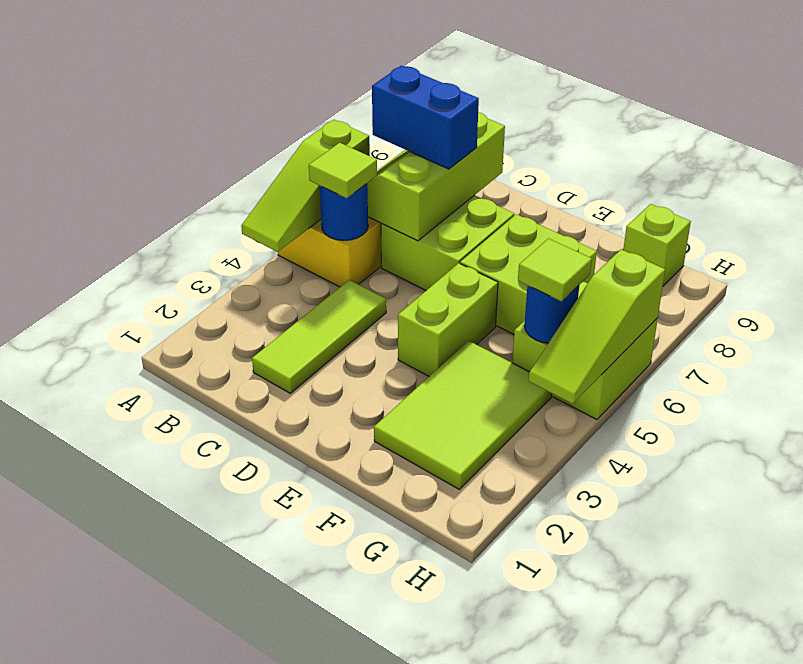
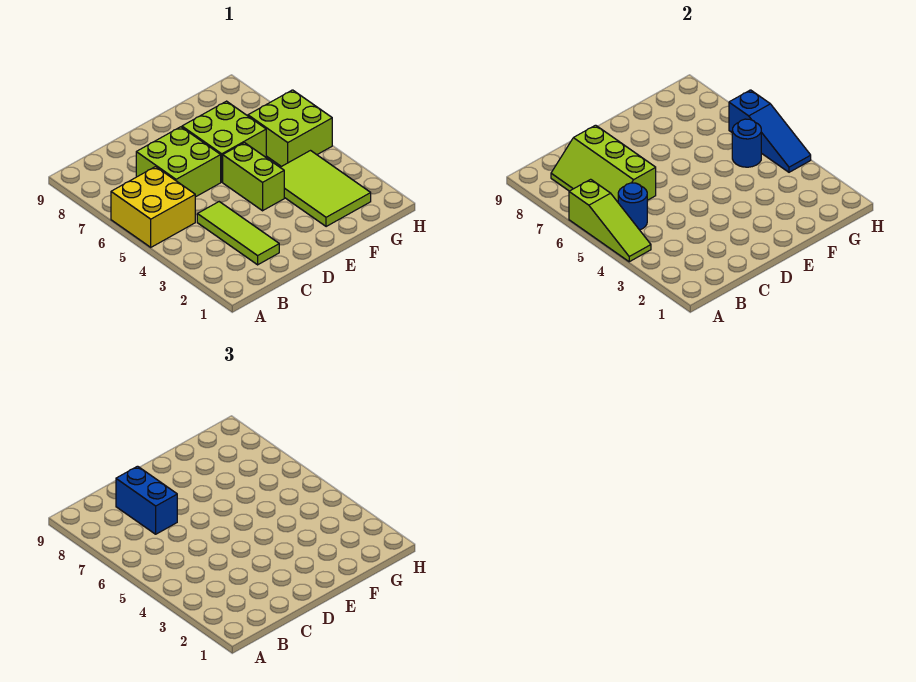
lime tile B5 level 3 -> none
blue brick B7:C7 level 3 -> blue brick C7:C8 level 3
lime tile G5 level 3 -> none
lime brick G9 level 1 -> none
lime slope H4:H6 level 2 top 6 -> blue slope H4:H6 level 2 top 6

